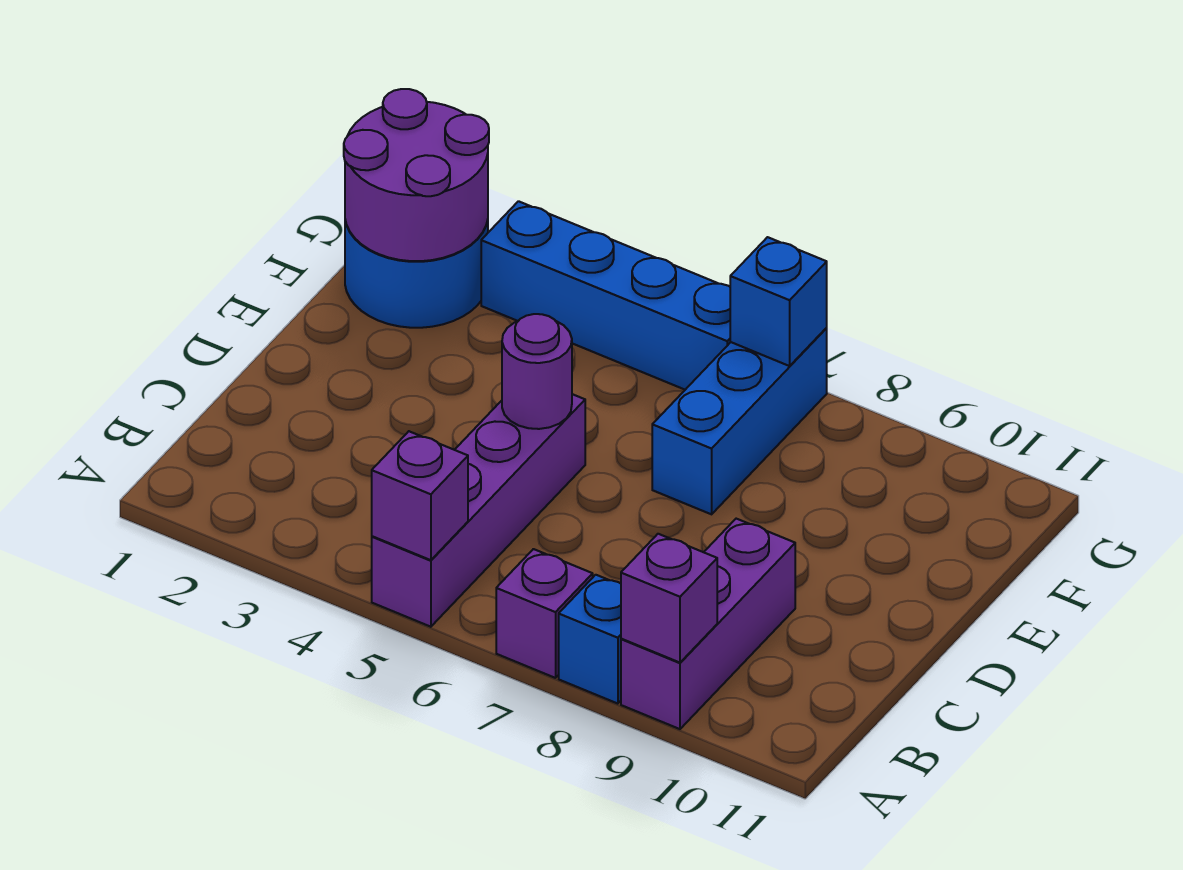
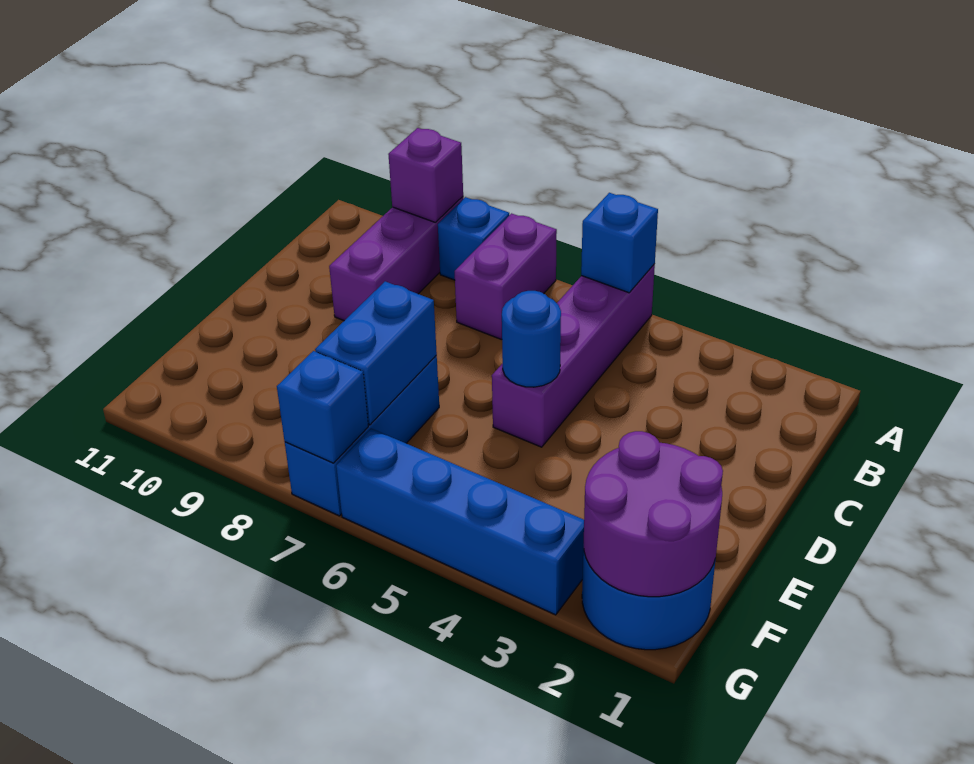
purple brick A5 level 2 -> blue brick A5 level 2
purple brick A7 level 1 -> purple brick A7:B7 level 1
purple round brick D5 level 2 -> blue round brick D5 level 2
none -> blue brick E7:F7 level 2

